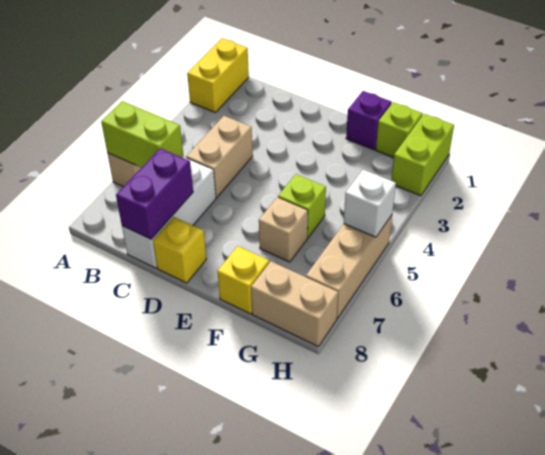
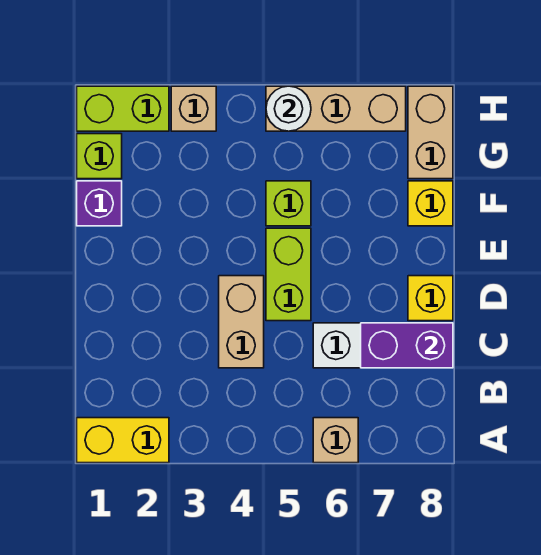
lime brick A6:B6 level 2 -> lime brick D5:E5 level 1
tan brick C4:C5 level 1 -> tan brick C4:D4 level 1
tan brick F6 level 1 -> tan brick H3 level 1
white brick H5 level 2 -> white round brick H5 level 2

